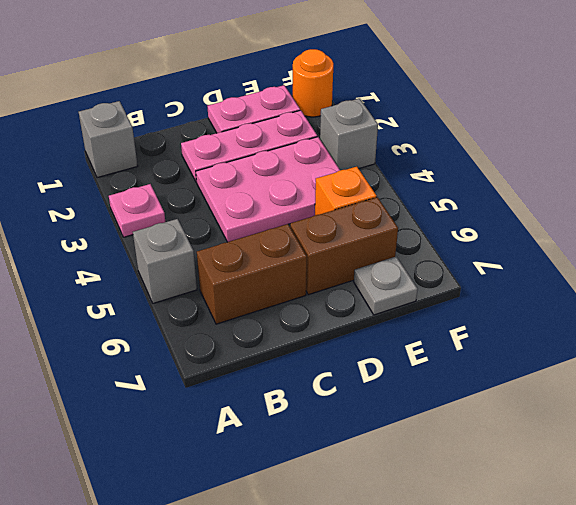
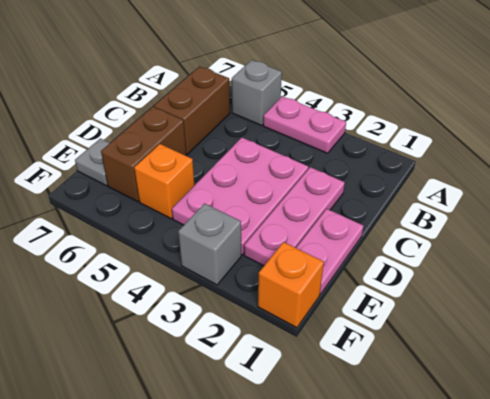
grey brick A1 level 1 -> none
pink plate A3 level 1 -> pink plate A3:A4 level 1
orange round brick F1 level 1 -> orange brick F1 level 1

